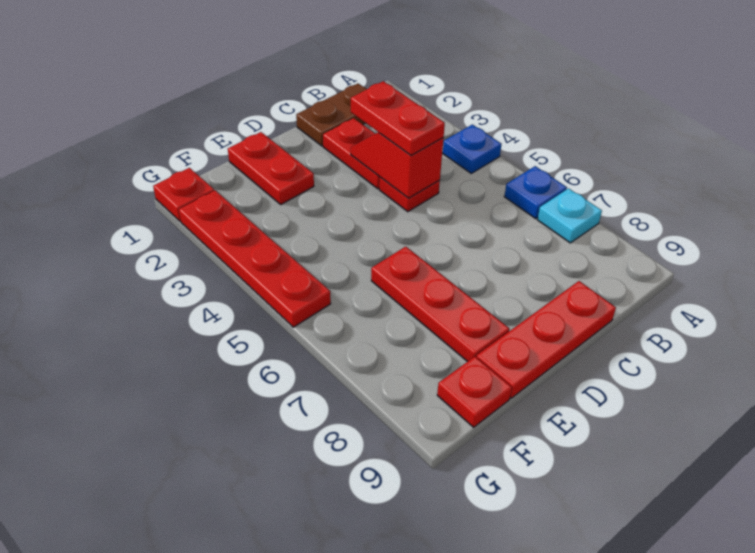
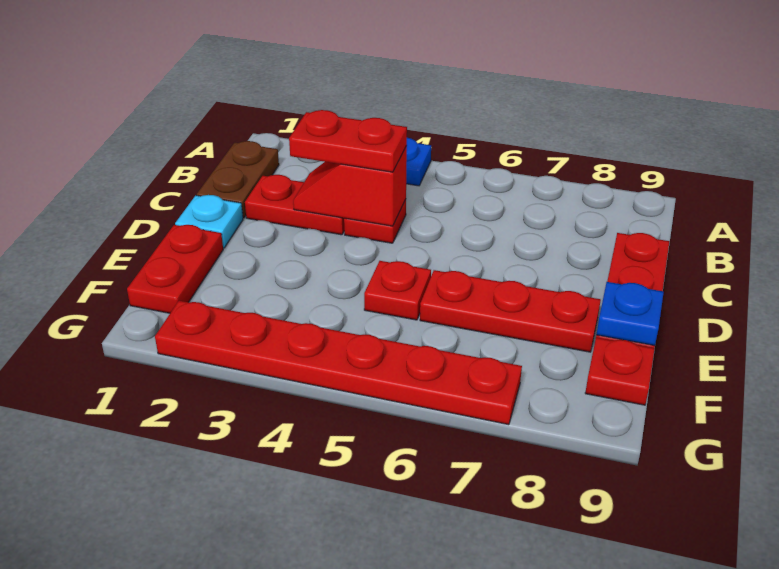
blue plate A6 level 1 -> blue plate E9 level 2
cyan plate A7 level 1 -> cyan plate D1 level 1
red plate E1:E2 level 1 -> red plate E1:F1 level 1
red plate G1 level 1 -> red plate E5 level 1
red plate G2:G5 level 1 -> red plate G2:G7 level 1

